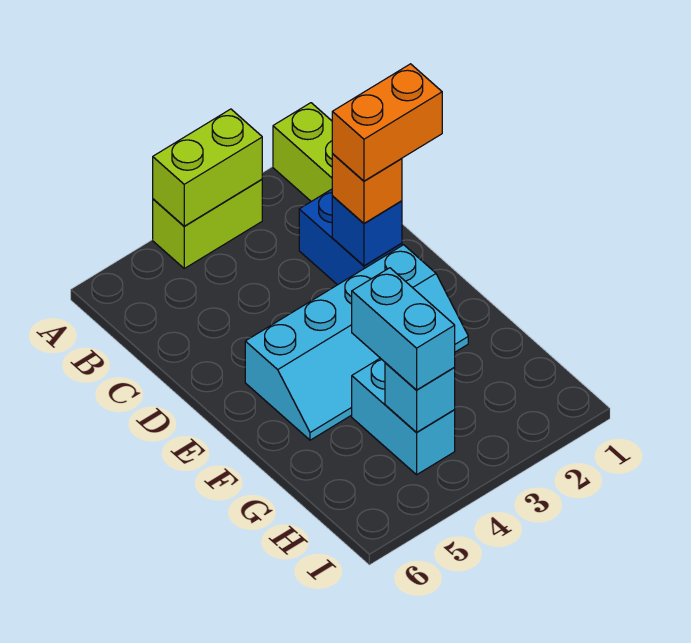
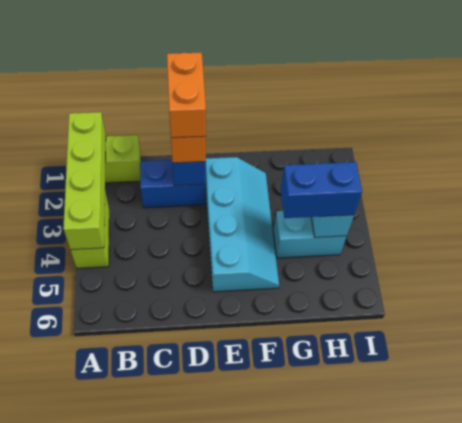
lime brick A3:A4 level 2 -> lime brick A1:A4 level 2
cyan brick G4:H4 level 3 -> blue brick G4:H4 level 3

